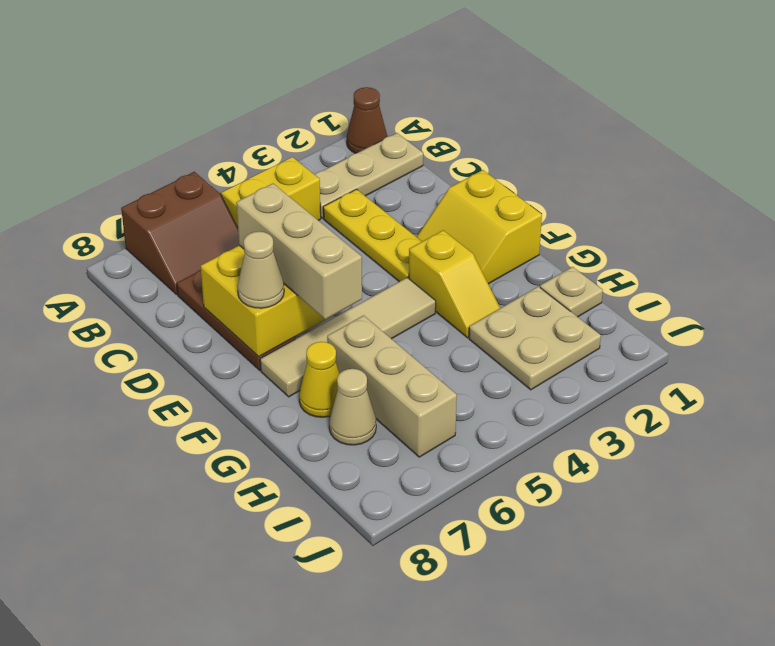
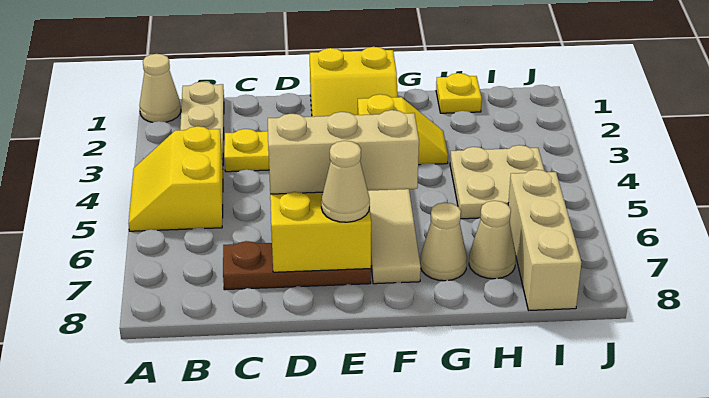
brown cone A1 level 1 -> tan cone A1 level 1
brown slope A6:B7 level 1 top A -> none
tan brick G6:I6 level 1 -> tan brick I6:I8 level 1
yellow cone G7 level 1 -> tan cone G7 level 1
tan plate H1 level 1 -> yellow plate H1 level 1
tan plate H2:I3 level 1 -> tan plate H4:I5 level 1

